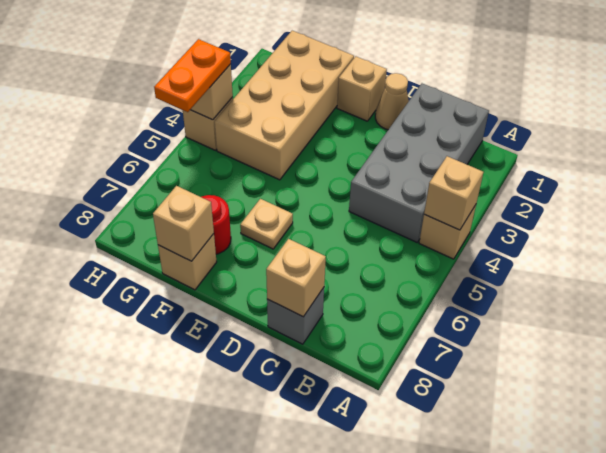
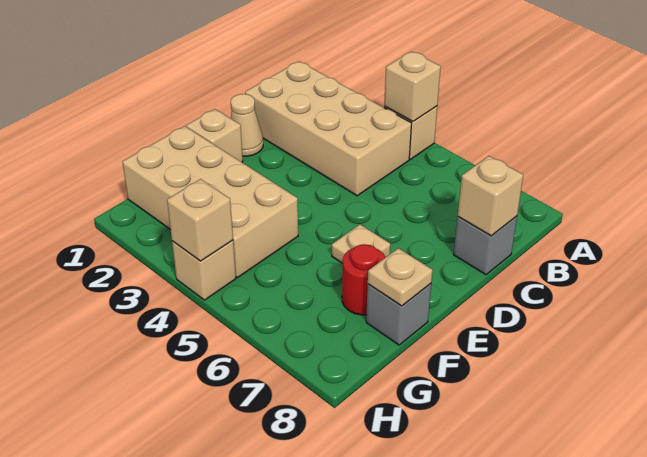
grey brick B1:C4 level 1 -> tan brick B1:C4 level 1
tan brick F8 level 1 -> grey brick F8 level 1
tan brick F8 level 2 -> tan plate F8 level 2
orange plate H4:H5 level 3 -> none

